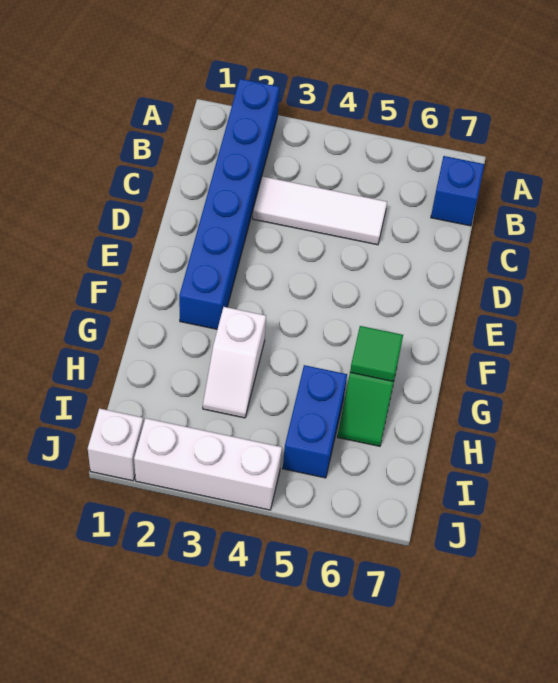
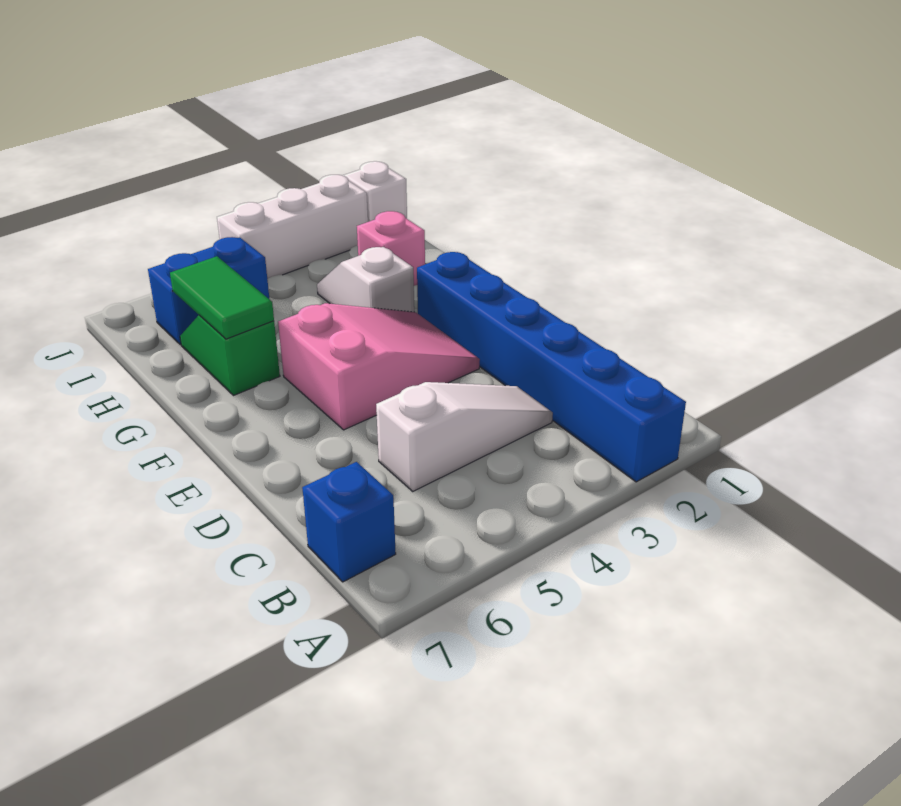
white tile C3:C5 level 1 -> white slope C3:C5 level 1 top 5
none -> pink slope E3:F5 level 1 top 5
green tile G6 level 2 -> green tile G6:H6 level 2
none -> pink brick H2 level 1
blue brick H5:I5 level 1 -> blue brick I5:I6 level 1

